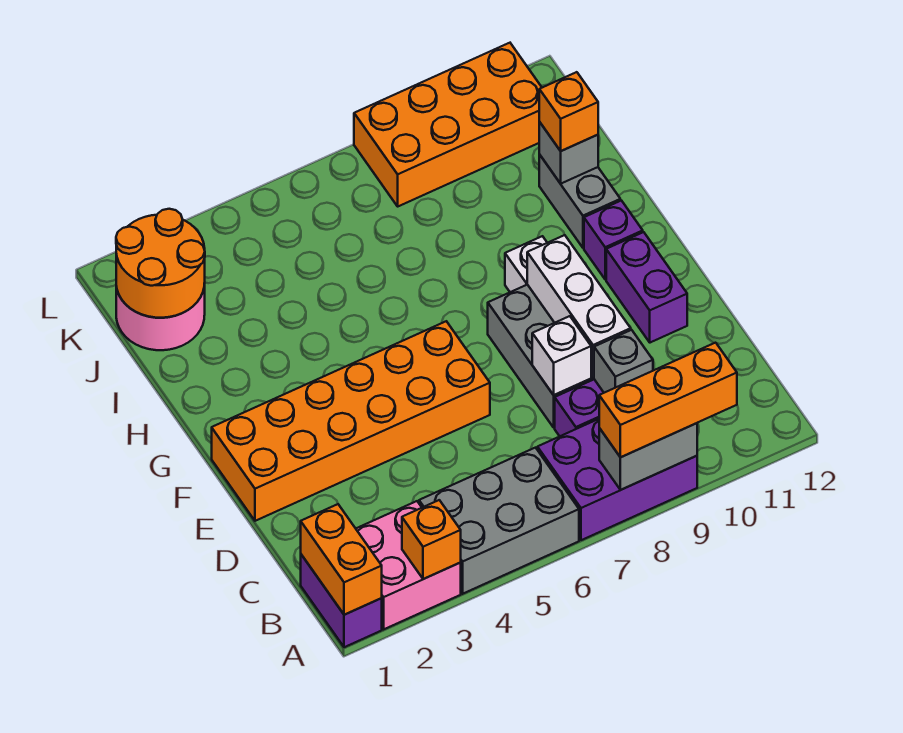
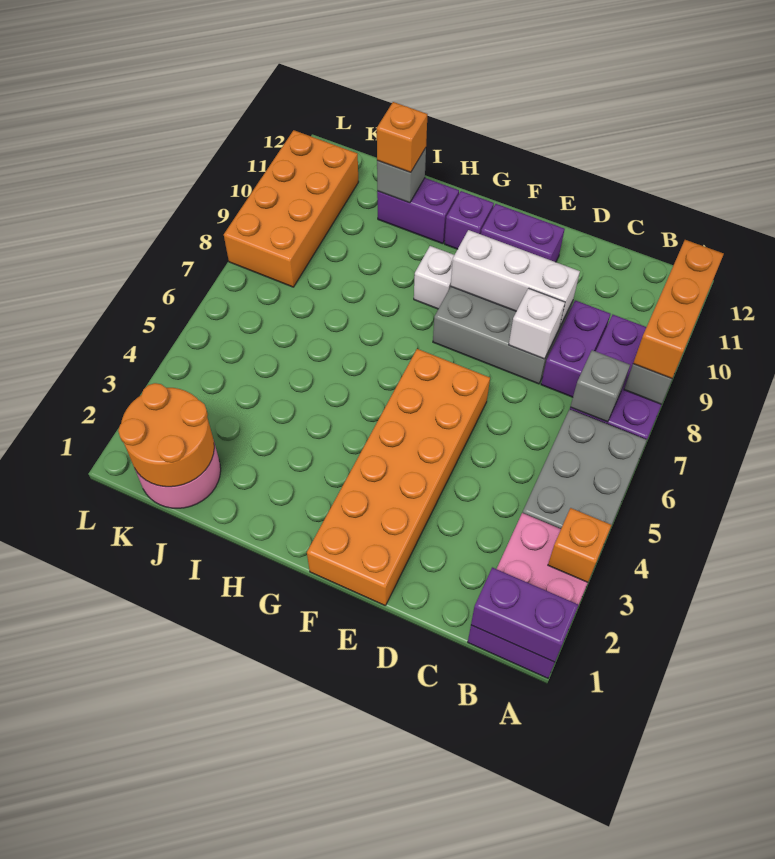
orange brick A1:B1 level 2 -> purple brick A1:B1 level 2
grey brick C9 level 2 -> grey brick B7 level 2
grey brick H11:I11 level 1 -> purple brick H11:I11 level 1

